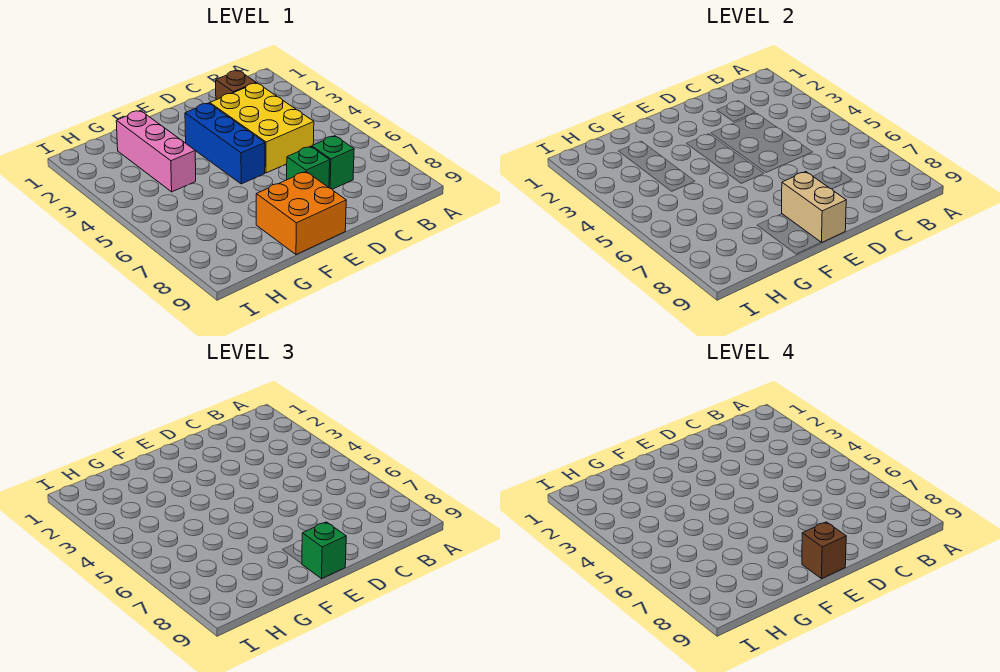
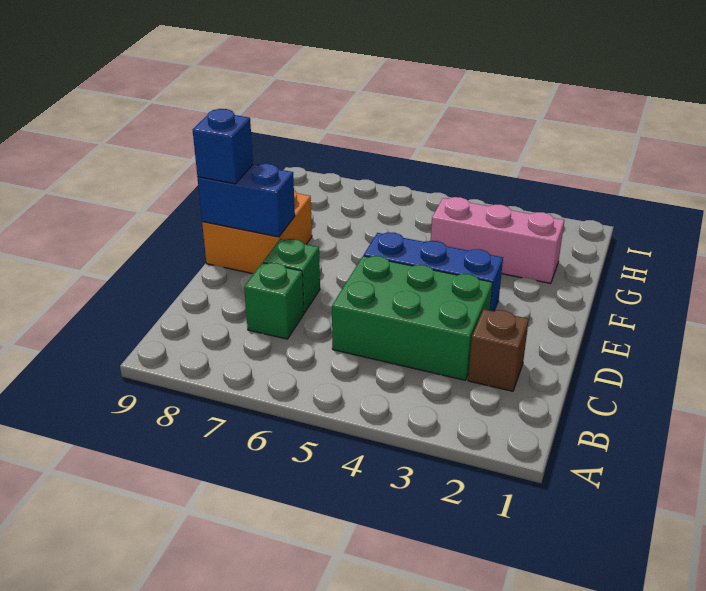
yellow brick C3:D5 level 1 -> green brick C3:D5 level 1
tan brick E8:E9 level 2 -> blue brick E8:E9 level 2
green brick E9 level 3 -> blue brick E9 level 3
brown brick E9 level 4 -> none

